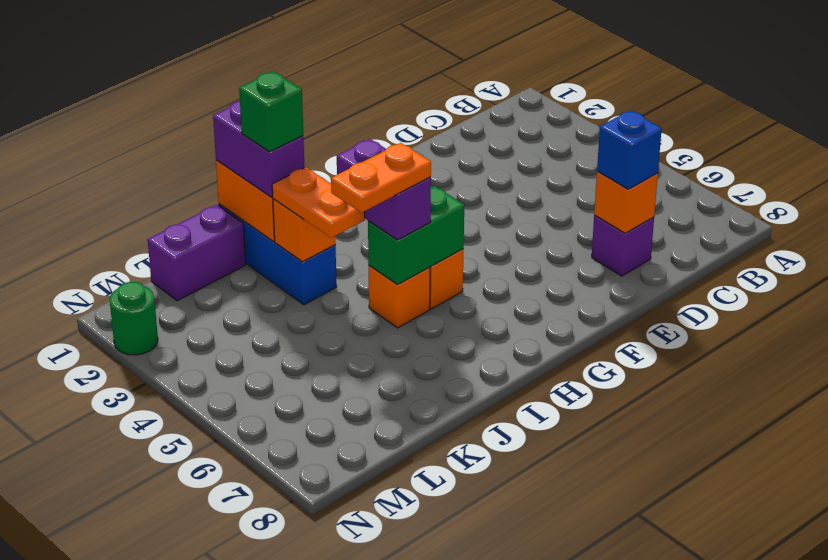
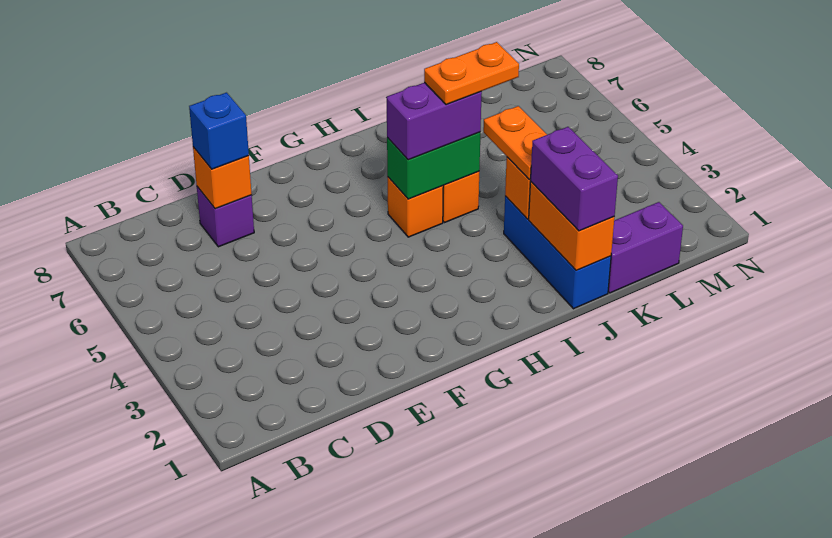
purple brick I4:I5 level 3 -> purple brick H5:I5 level 3
green brick J2 level 4 -> none
green round brick N2 level 1 -> none

